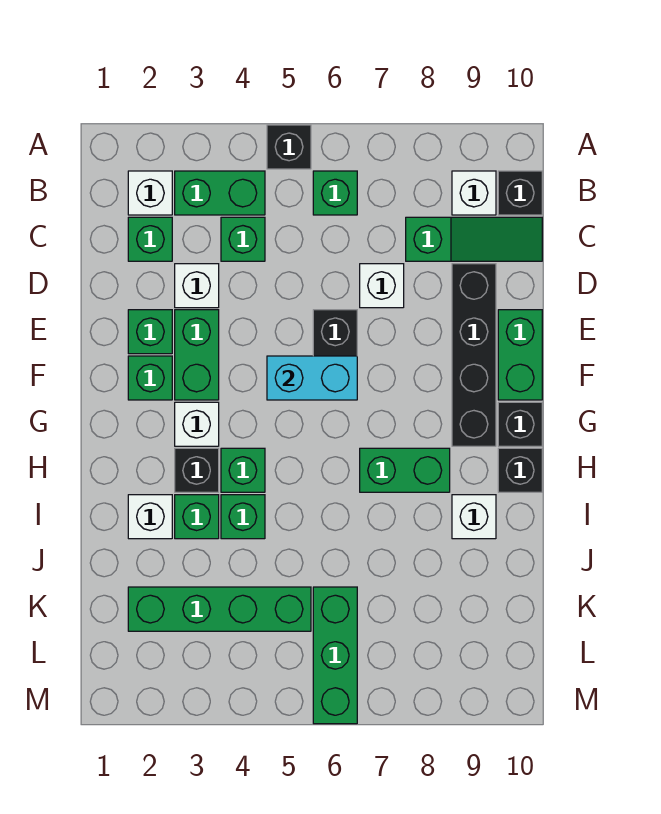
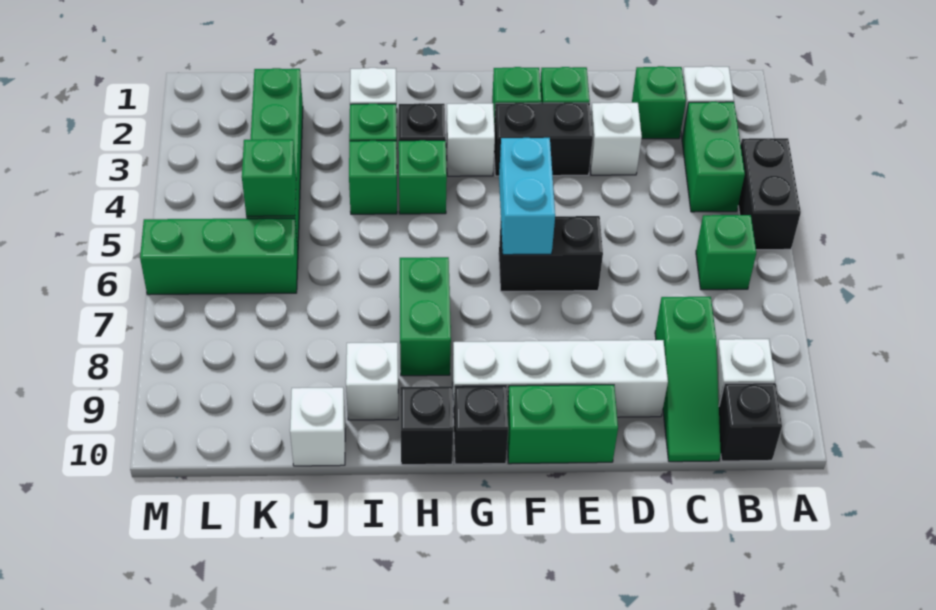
black brick A5 level 1 -> black brick A4:A5 level 1
green brick C4 level 1 -> green brick K5 level 2
white brick D7 level 1 -> white brick J10 level 1
black brick D9:G9 level 1 -> white brick D9:G9 level 1
green brick E3:F3 level 1 -> black brick E3:F3 level 1

